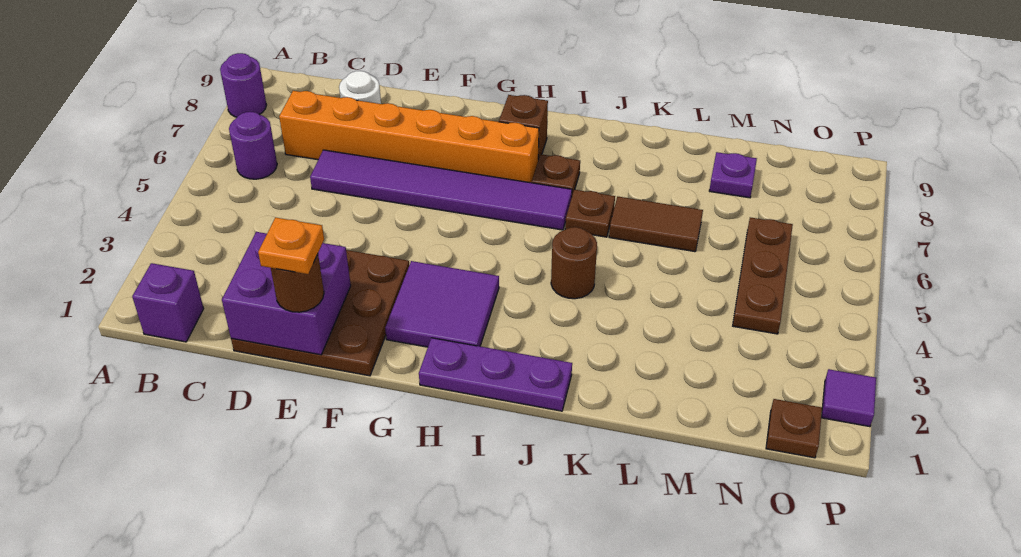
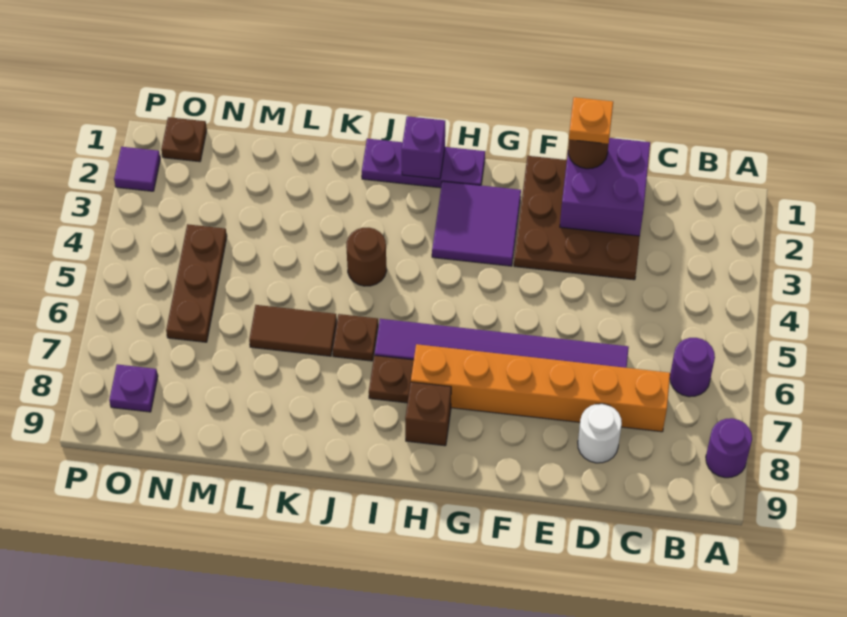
purple brick B1 level 1 -> purple brick I1 level 2
purple plate M8 level 1 -> purple plate O8 level 1

